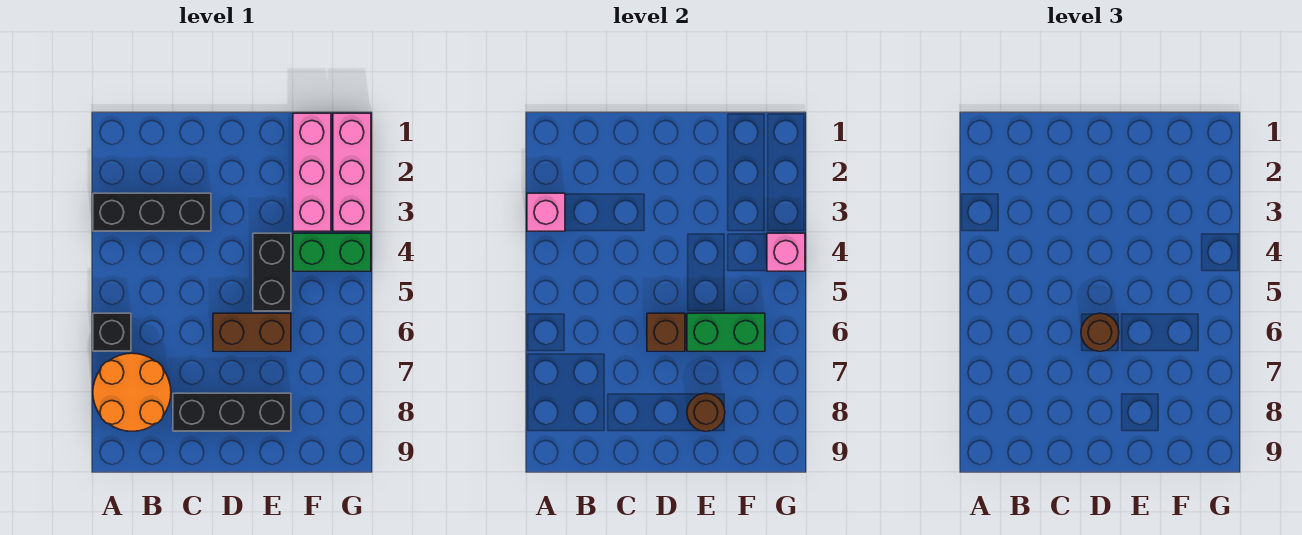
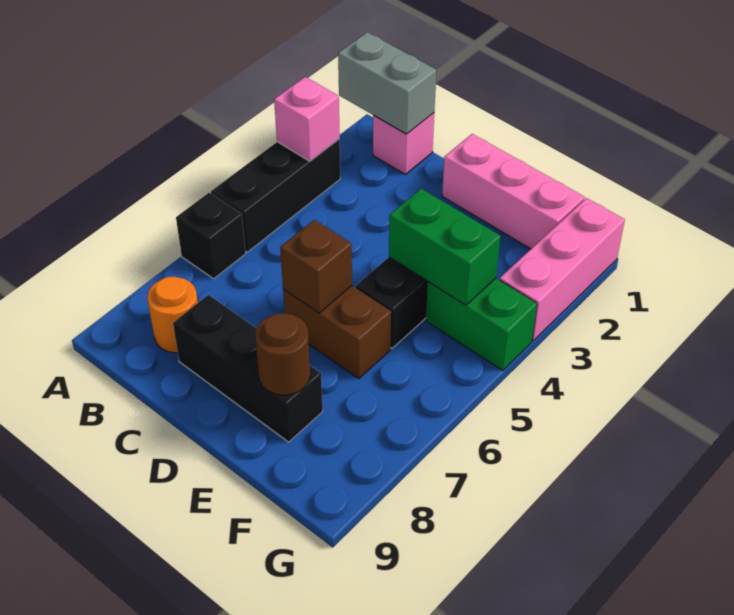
none -> grey brick A1:B1 level 2
black brick A3:C3 level 1 -> black brick A3:A5 level 1
orange round brick A7:B8 level 1 -> orange round brick B8 level 1
brown round brick D6 level 3 -> none
green brick E6:F6 level 2 -> green brick E4:F4 level 2
pink brick F1:F3 level 1 -> pink brick D1:F1 level 1
pink brick G4 level 2 -> pink brick B1 level 1

